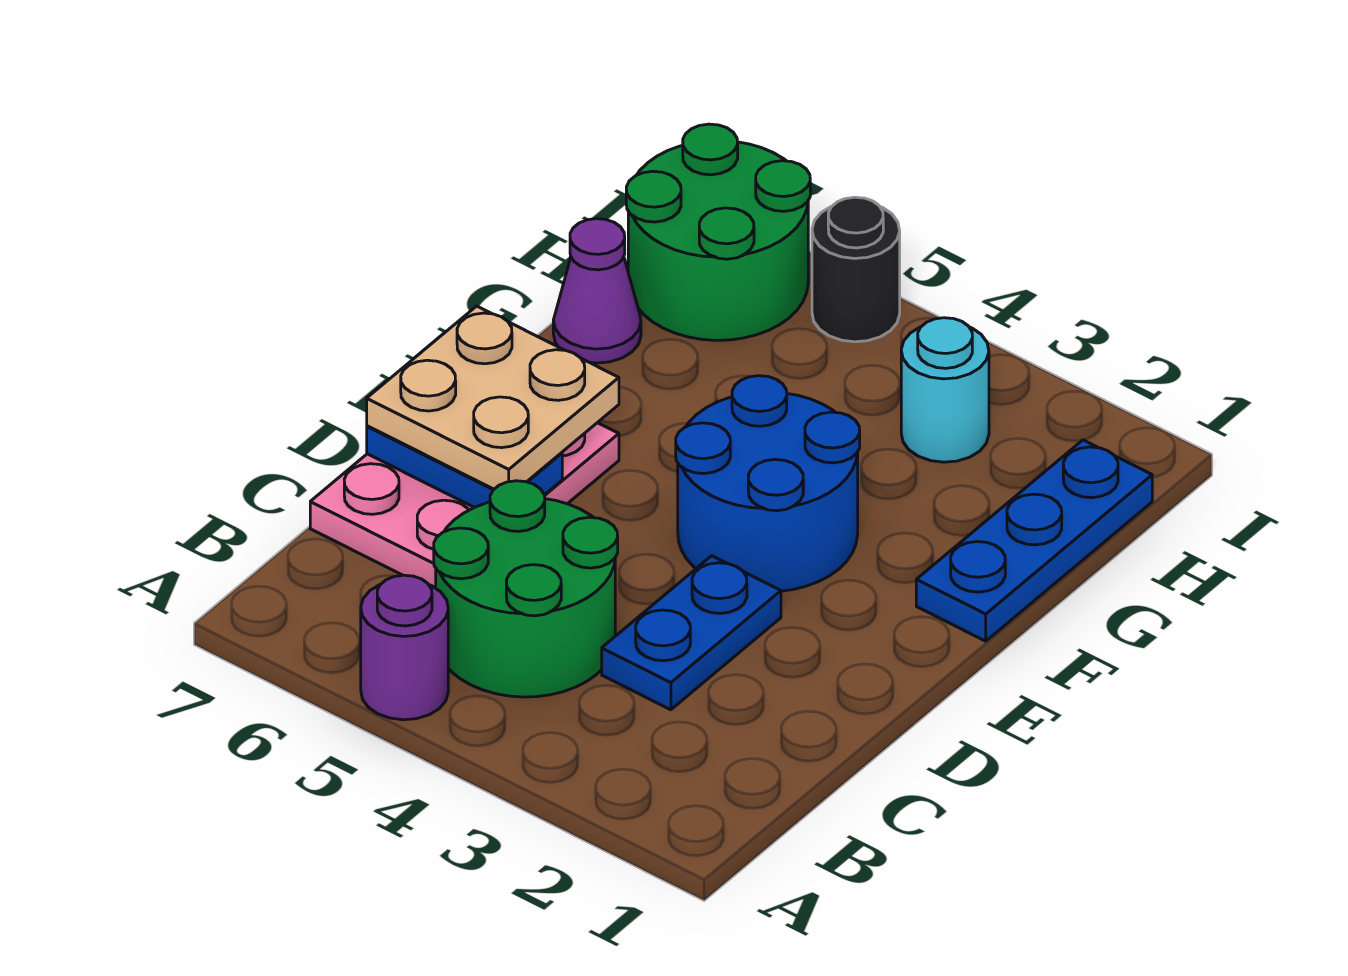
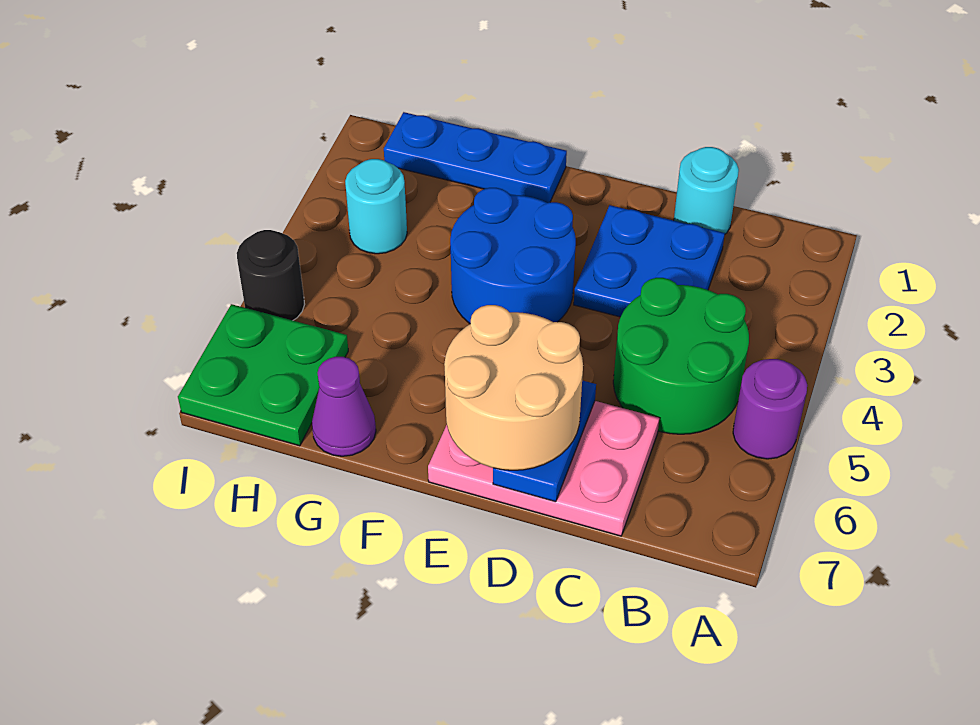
none -> cyan round brick C1 level 1
blue plate C3:D3 level 1 -> blue plate C2:D3 level 1
tan plate D6:E7 level 3 -> tan round brick D6:E7 level 3
green round brick H6:I7 level 1 -> green plate H6:I7 level 1

